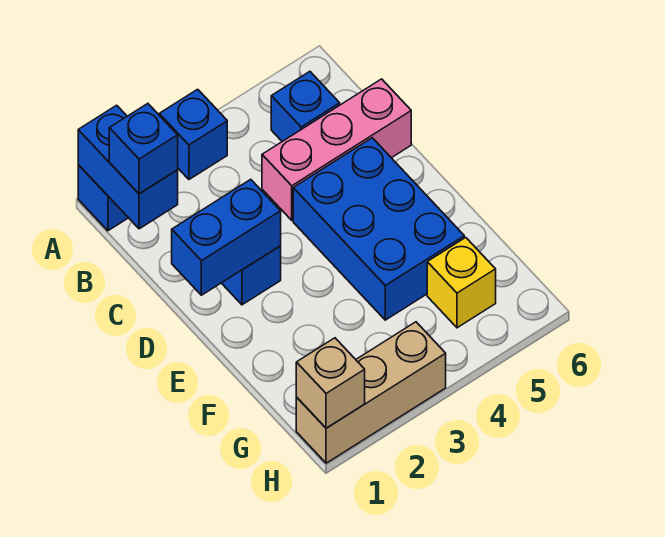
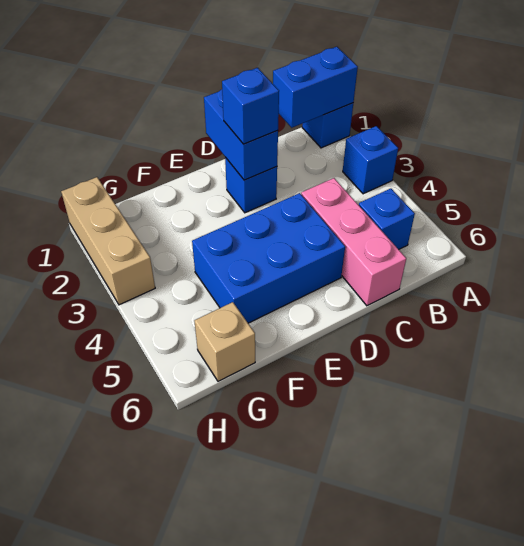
blue brick B1 level 3 -> blue brick D2 level 3
yellow brick G5 level 1 -> none
tan brick H1 level 2 -> tan brick G6 level 1

